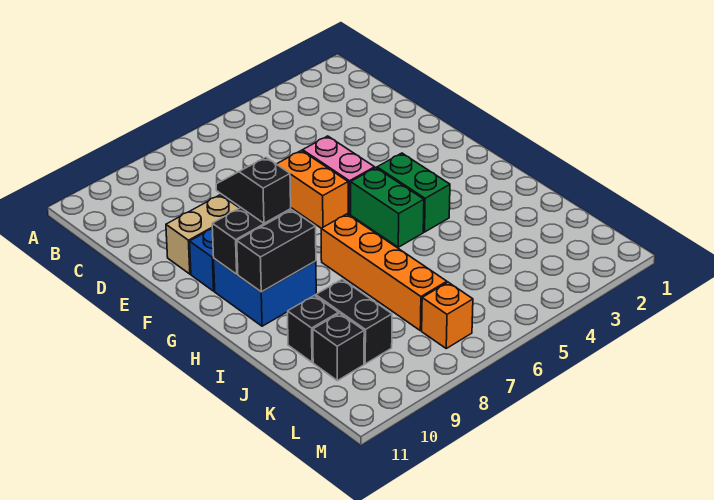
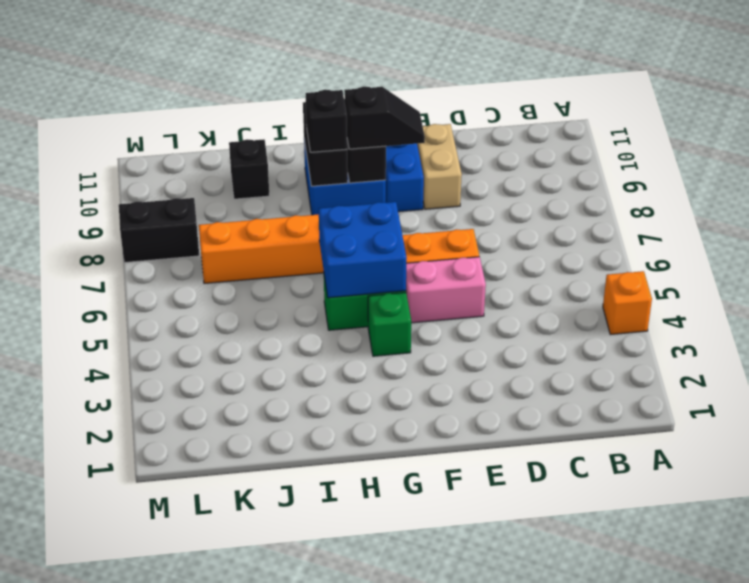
green brick G4:H4 level 1 -> green brick G4 level 1
none -> blue brick G5:H6 level 2
black brick J9:K9 level 1 -> black brick L8:M8 level 1
black brick K10 level 1 -> black brick H9 level 3
orange brick L7 level 1 -> orange brick A4 level 1

